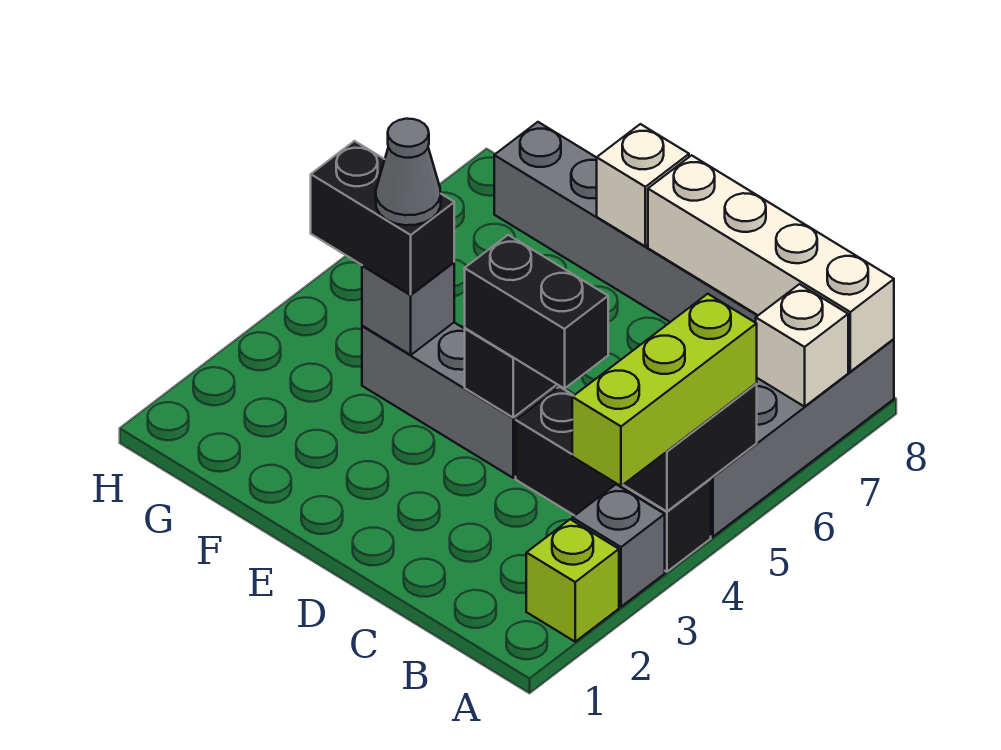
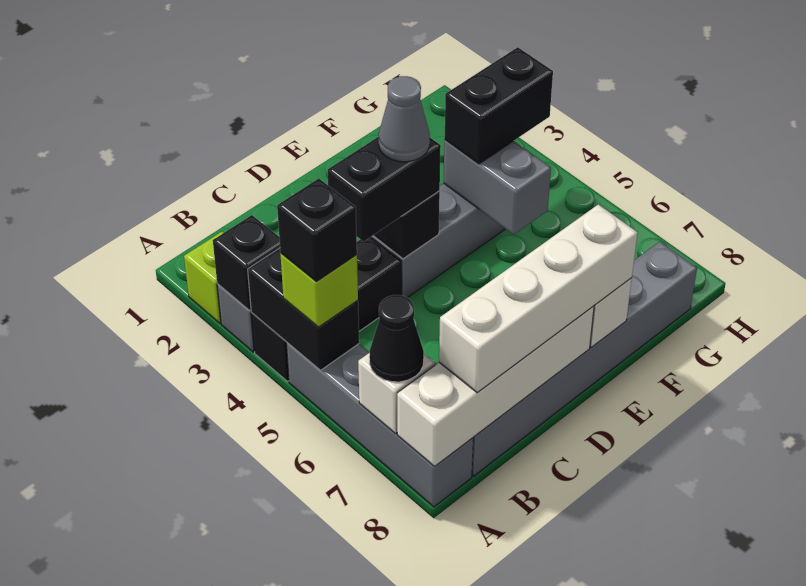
none -> black brick A3 level 2
lime brick A3:A5 level 3 -> lime brick A5 level 3
none -> black brick A5 level 4
none -> black cone A7 level 3
none -> white brick B8:E8 level 3
grey brick F4 level 2 -> grey brick F4:F5 level 2
grey cone F4 level 4 -> grey cone D4 level 4

